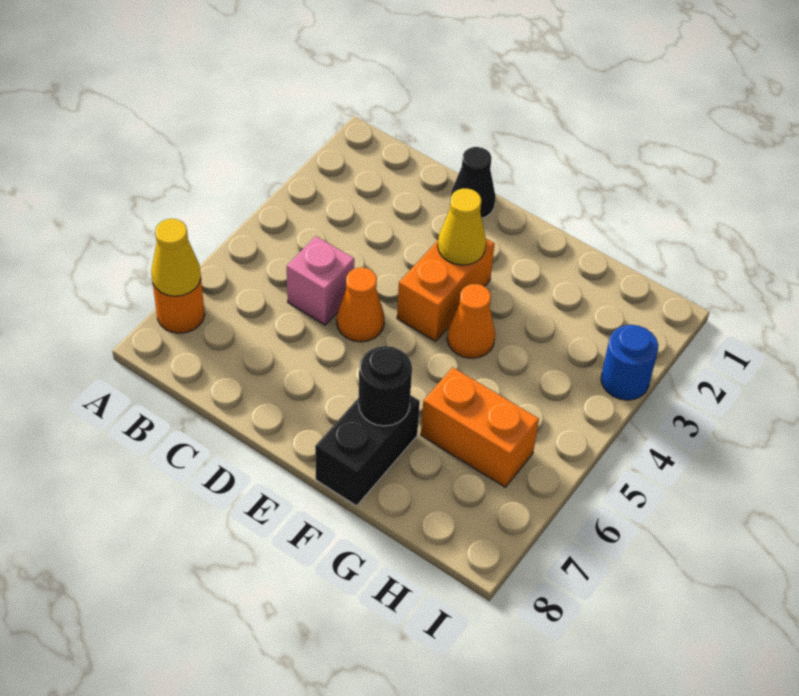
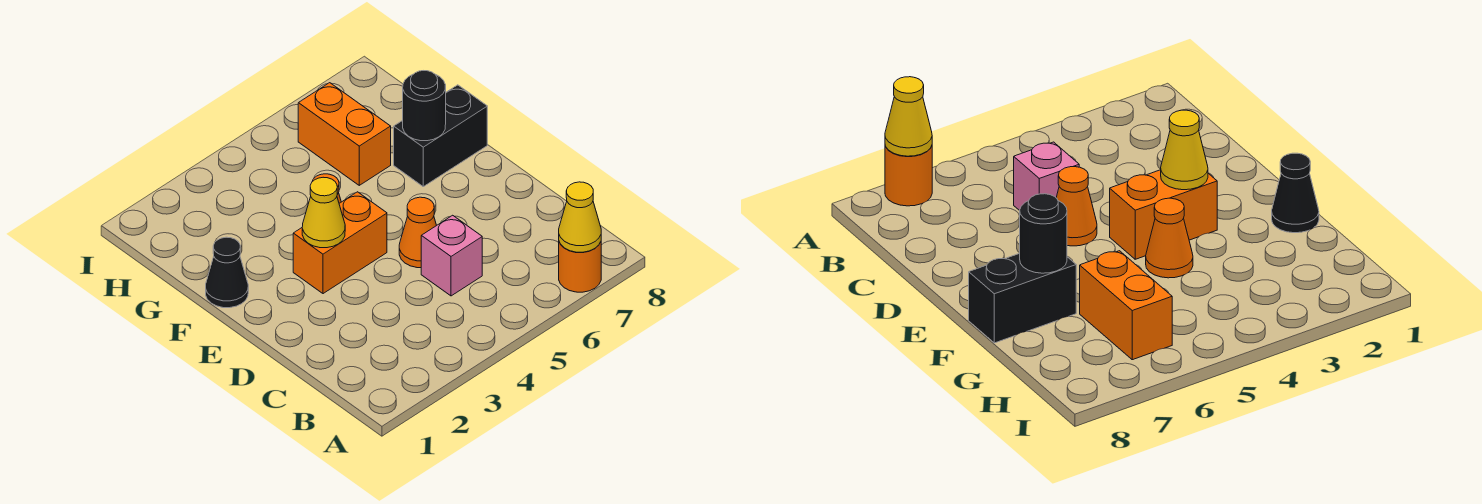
black cone D1 level 1 -> black cone F1 level 1
blue round brick I3 level 1 -> none

